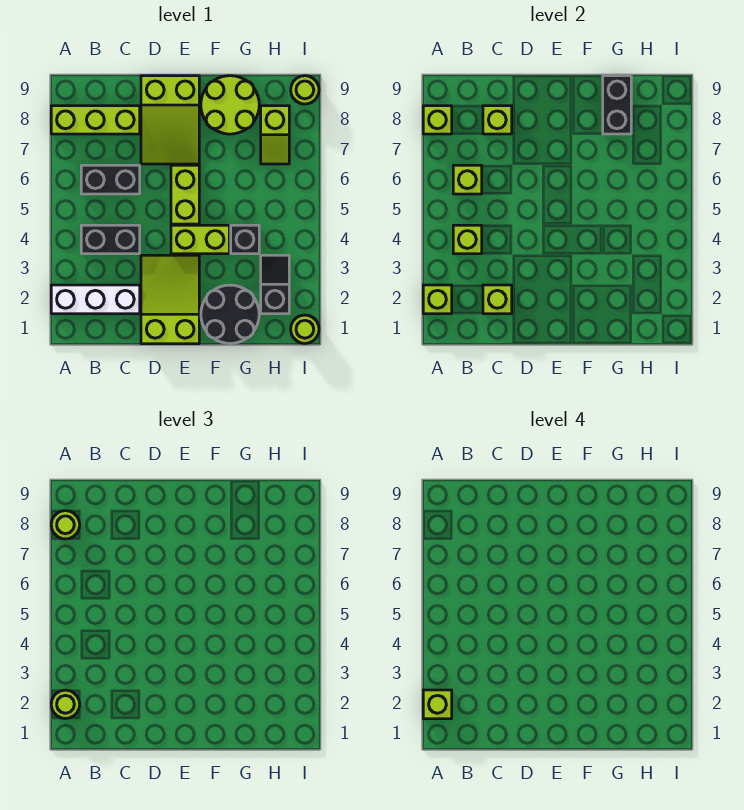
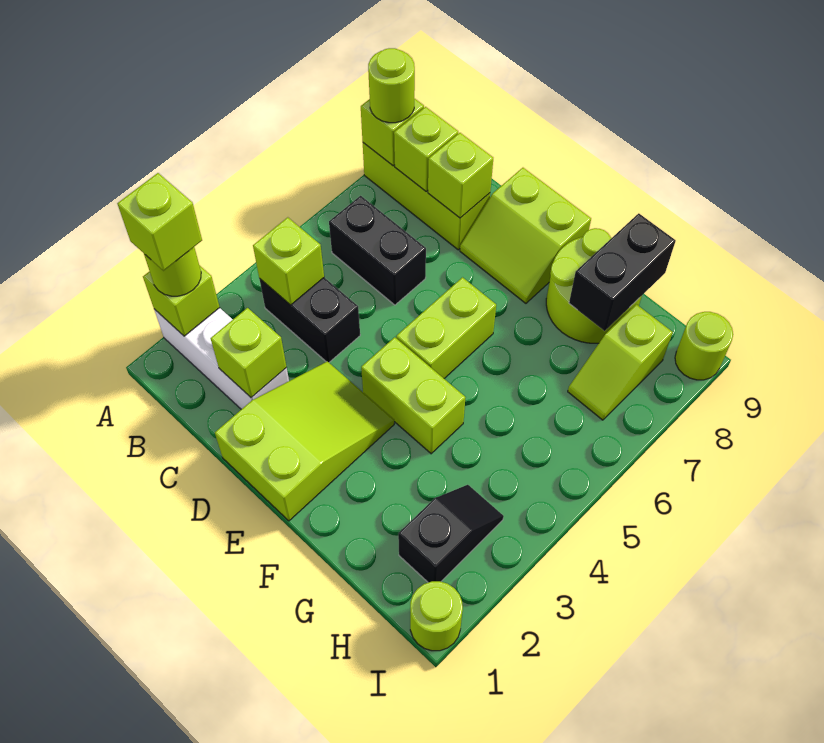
lime brick B6 level 2 -> lime brick B8 level 2
lime slope D7:E9 level 1 top 9 -> lime slope D8:E9 level 1 top 9
black round brick F1:G2 level 1 -> none
black brick G4 level 1 -> none

